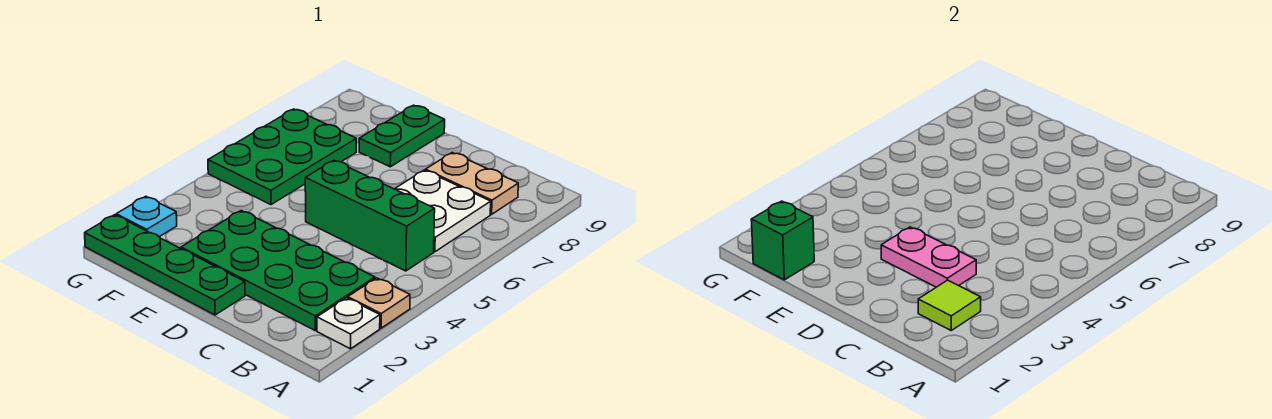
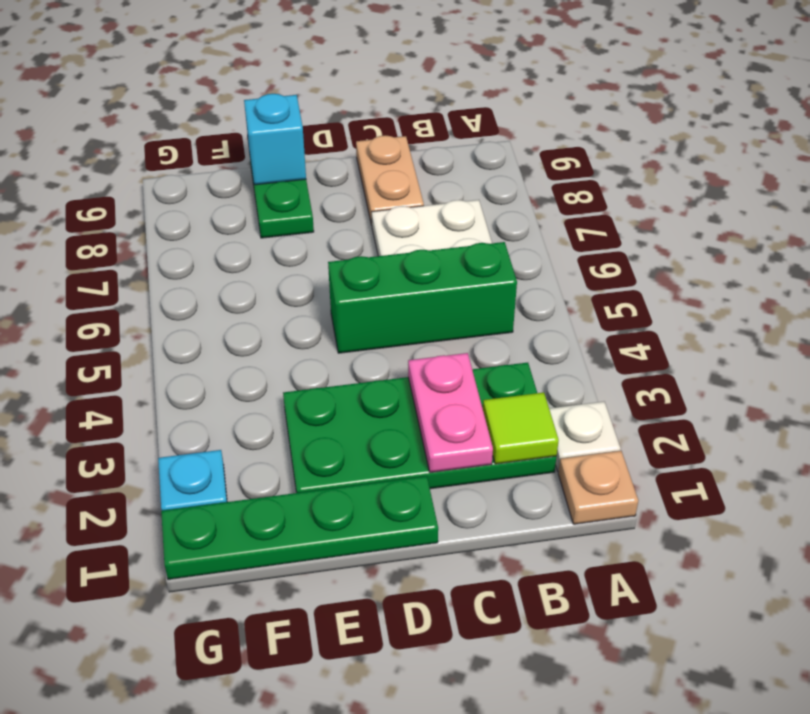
tan plate A3 level 1 -> tan plate A1 level 1
tan plate B8:C8 level 1 -> tan plate C8:C9 level 1
pink plate C3:D3 level 2 -> pink plate C2:C3 level 2
none -> cyan brick E9 level 2
green brick F1 level 2 -> none
green plate F5:G7 level 1 -> none

